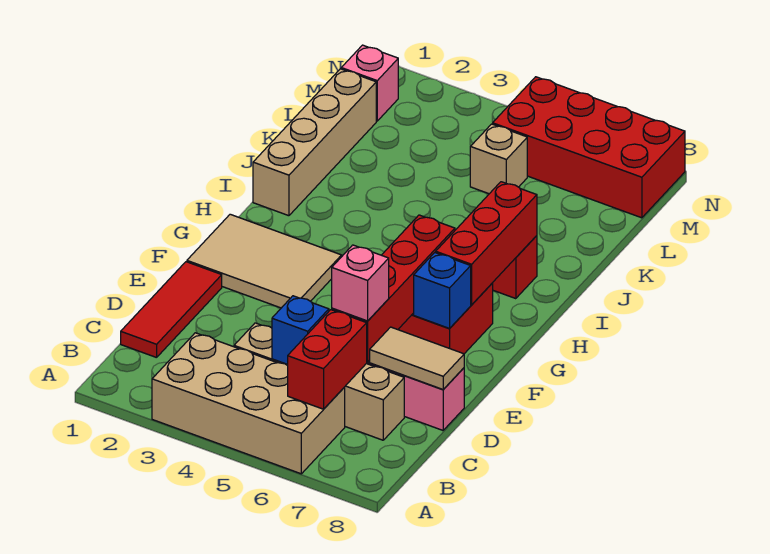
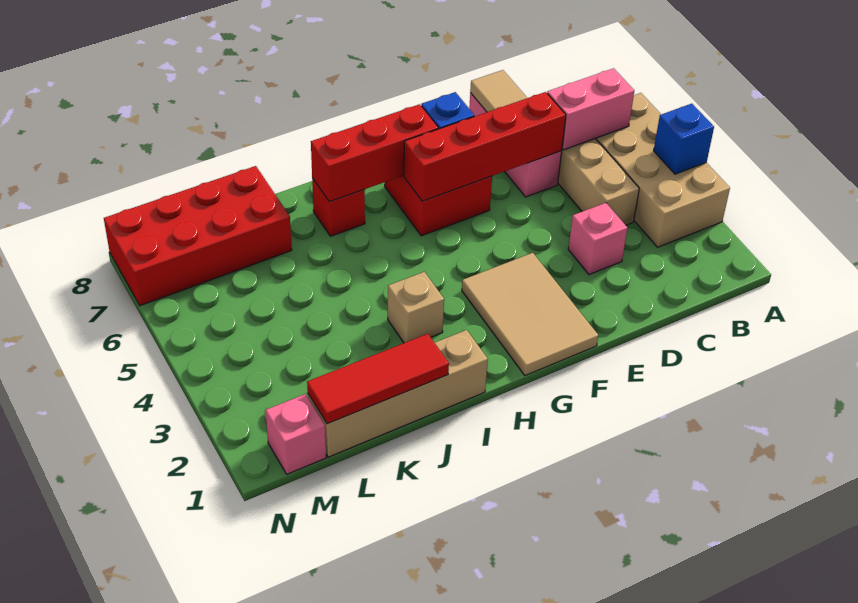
red brick B6:C6 level 2 -> pink brick B6:C6 level 2
red tile C1:E1 level 1 -> red tile J1:L1 level 2
blue brick C5 level 2 -> blue brick A4 level 2
pink brick D6 level 3 -> pink brick D3 level 1
tan brick L5 level 1 -> tan brick I3 level 1
red brick M5:N8 level 1 -> red brick K7:N8 level 1

